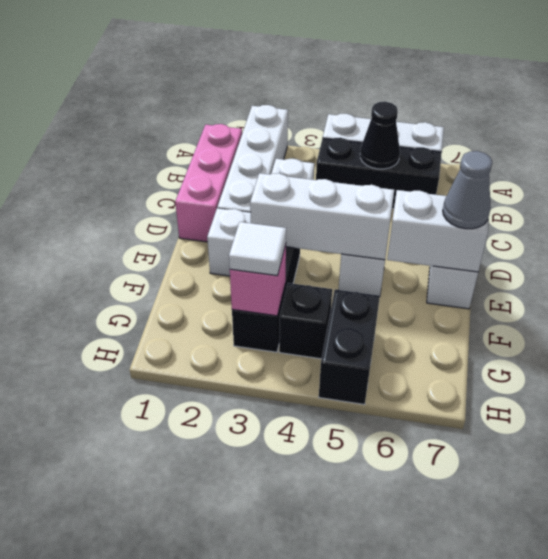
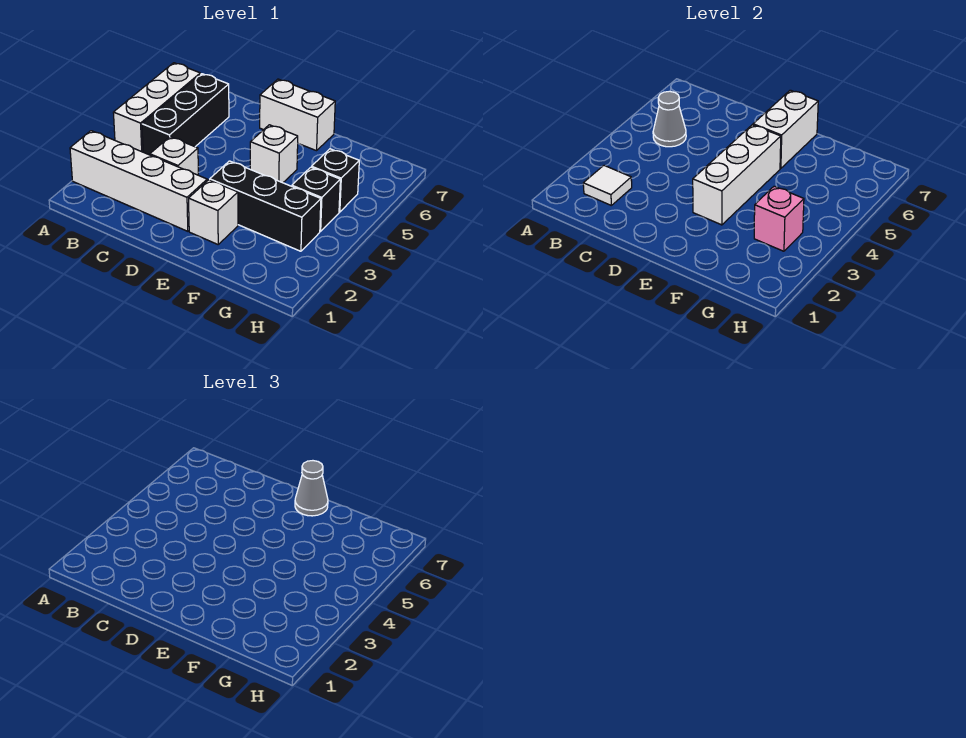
pink brick B1:D1 level 1 -> none
black cone B5 level 2 -> grey cone B5 level 2
white tile G3 level 3 -> white tile B2 level 2
black brick G5:H5 level 1 -> black brick G5 level 1

